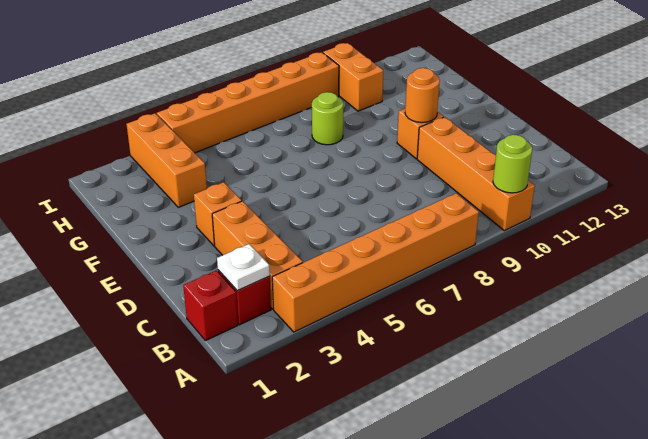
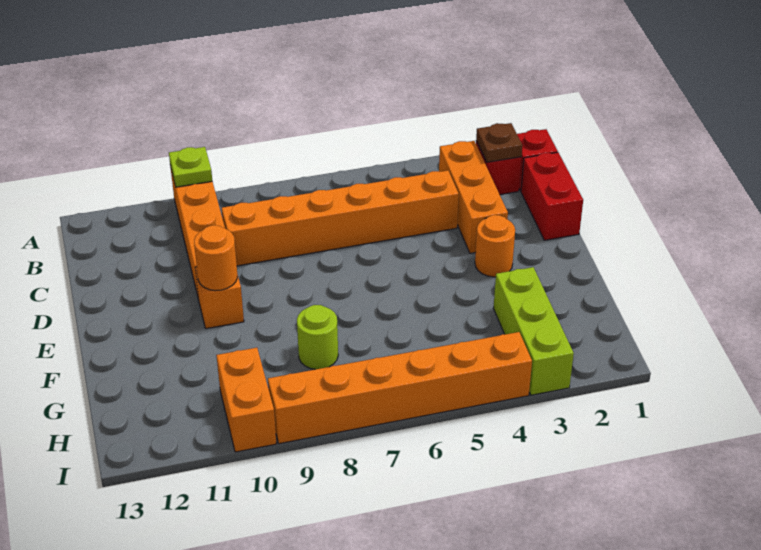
orange brick A3:A8 level 1 -> orange brick C4:C9 level 1
lime round brick A10 level 2 -> lime plate A10 level 2
white plate B2 level 2 -> brown plate B2 level 2
none -> red brick C1:D1 level 1
orange brick E3 level 1 -> orange round brick E3 level 1
orange brick G3:I3 level 1 -> lime brick G3:I3 level 1

